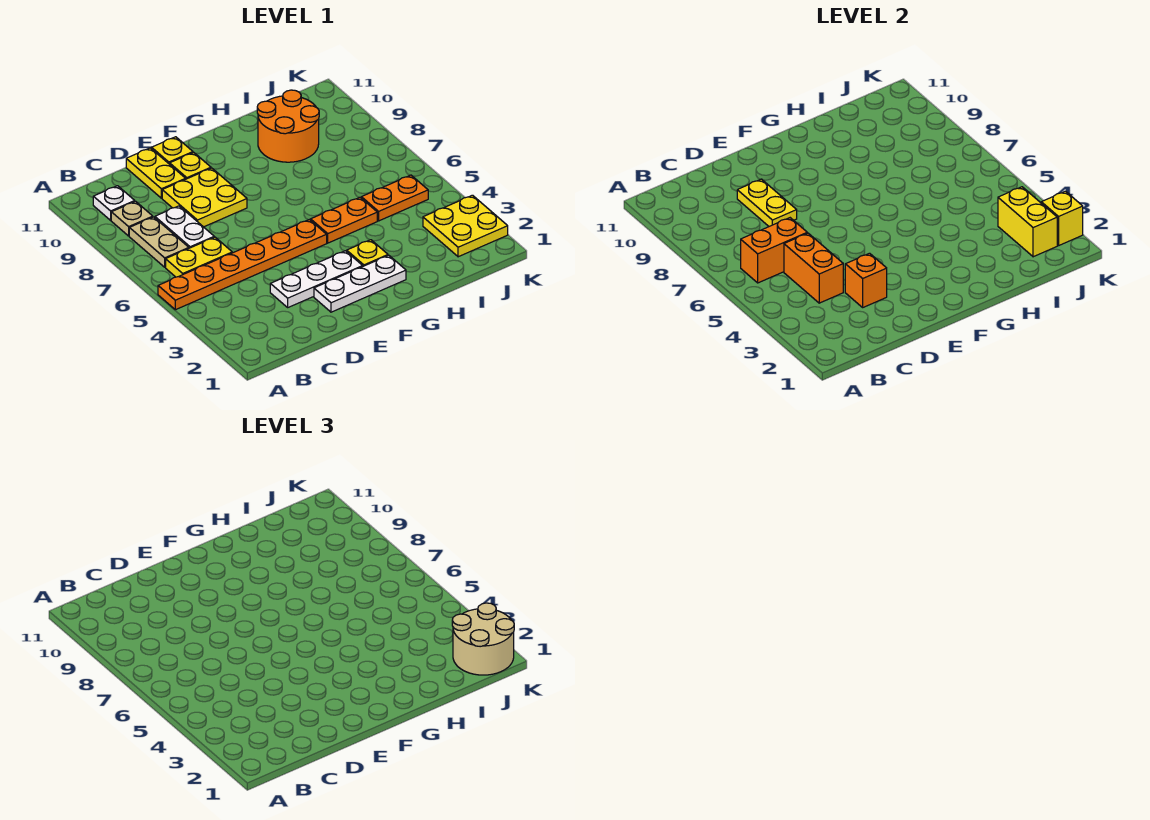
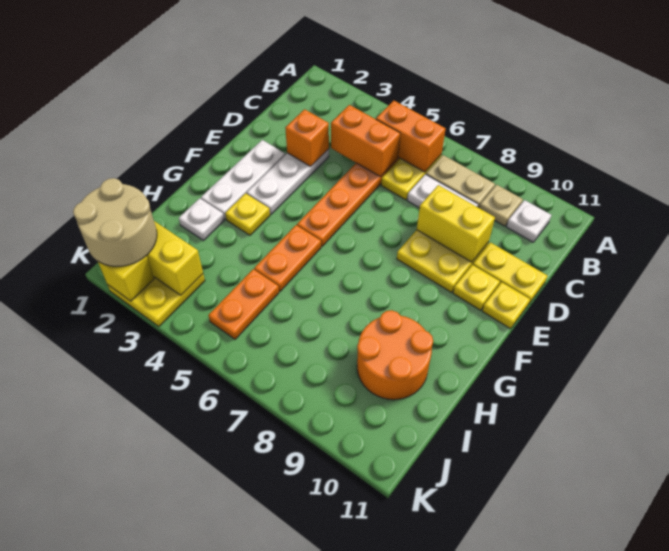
orange brick B6:C6 level 2 -> orange brick B5:B6 level 2
yellow plate D8:D9 level 2 -> yellow brick D8:D9 level 2
none -> white plate H2 level 1

